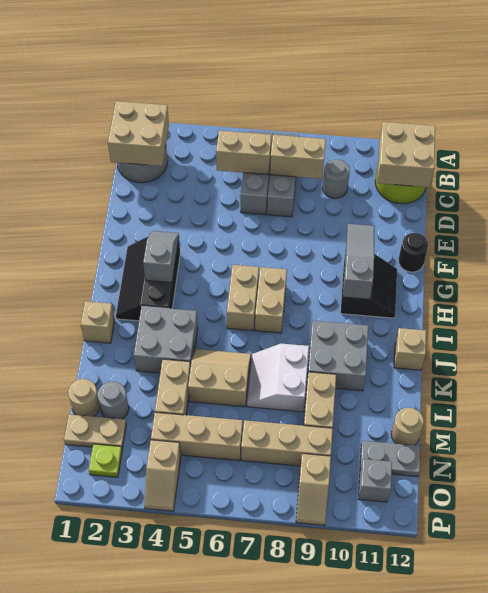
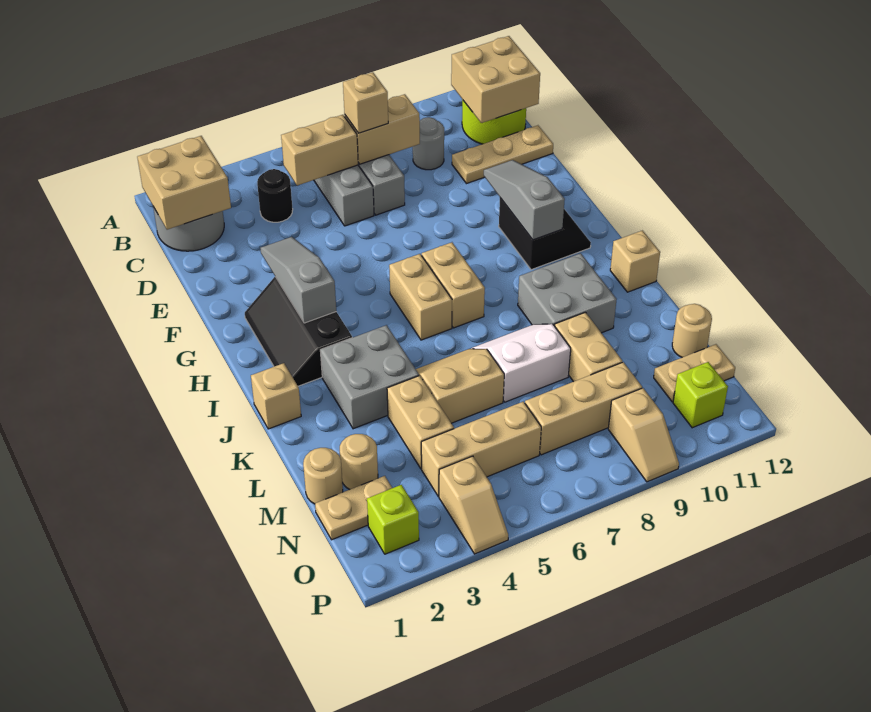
none -> tan brick C7 level 3
none -> tan plate D10:D12 level 1
black round brick F12 level 1 -> black round brick C4 level 1
grey slope G3:H3 level 2 top H -> grey slope F3:H3 level 2 top H
white slope K7:L8 level 1 top 8 -> white slope K7:L8 level 1 top L
grey round brick M2 level 1 -> tan round brick M2 level 1
grey plate N11:N12 level 1 -> tan plate N11:N12 level 1
lime plate O2 level 1 -> lime brick O2 level 1
grey brick O11 level 1 -> lime brick O11 level 1

